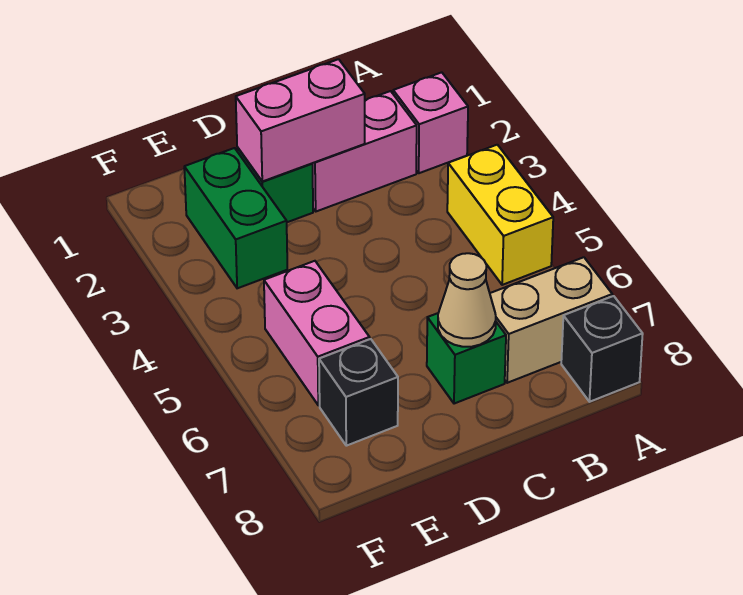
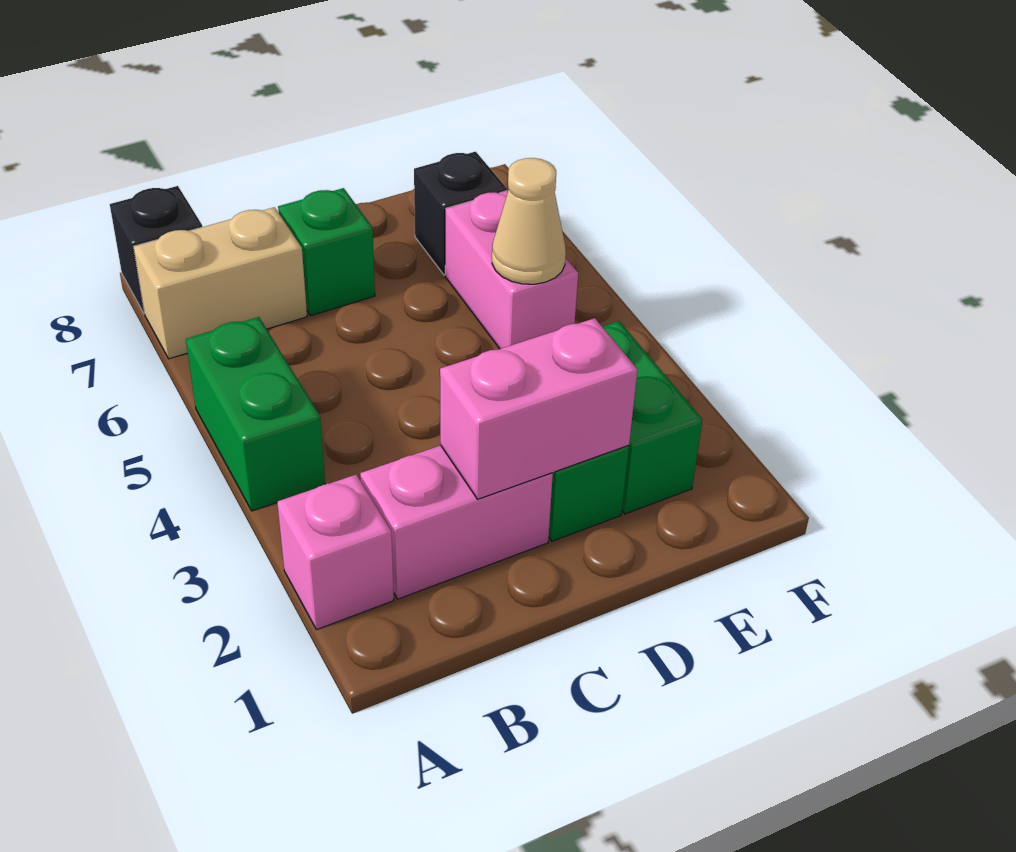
yellow brick A4:A5 level 1 -> green brick A4:A5 level 1
tan cone C7 level 2 -> tan cone E5 level 2

